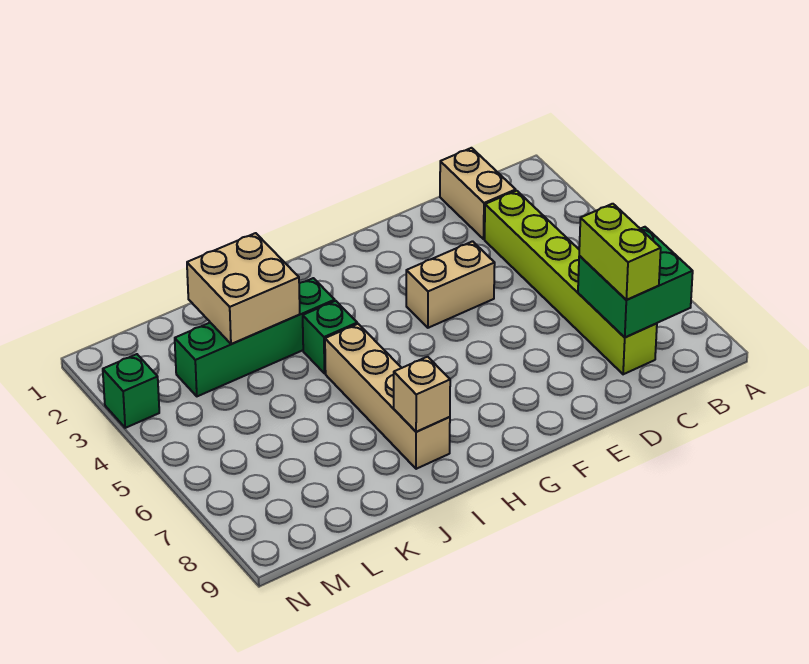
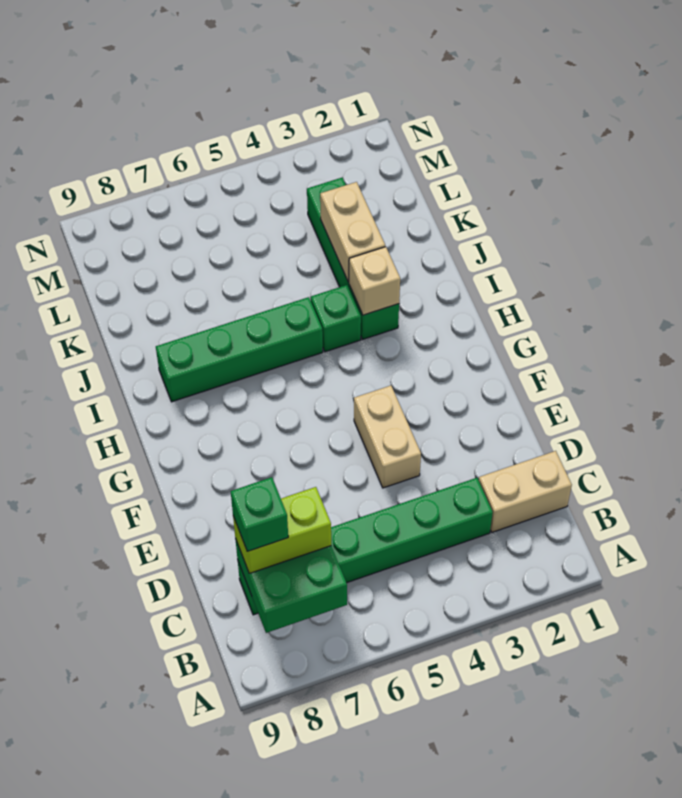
lime brick C3:C8 level 1 -> green brick C3:C8 level 1
tan brick I5:I8 level 1 -> green brick I5:I8 level 1
tan brick I8 level 2 -> tan brick I3 level 2
tan brick J2:K3 level 2 -> tan brick J3:K3 level 2
green brick N3 level 1 -> green brick C8 level 4

